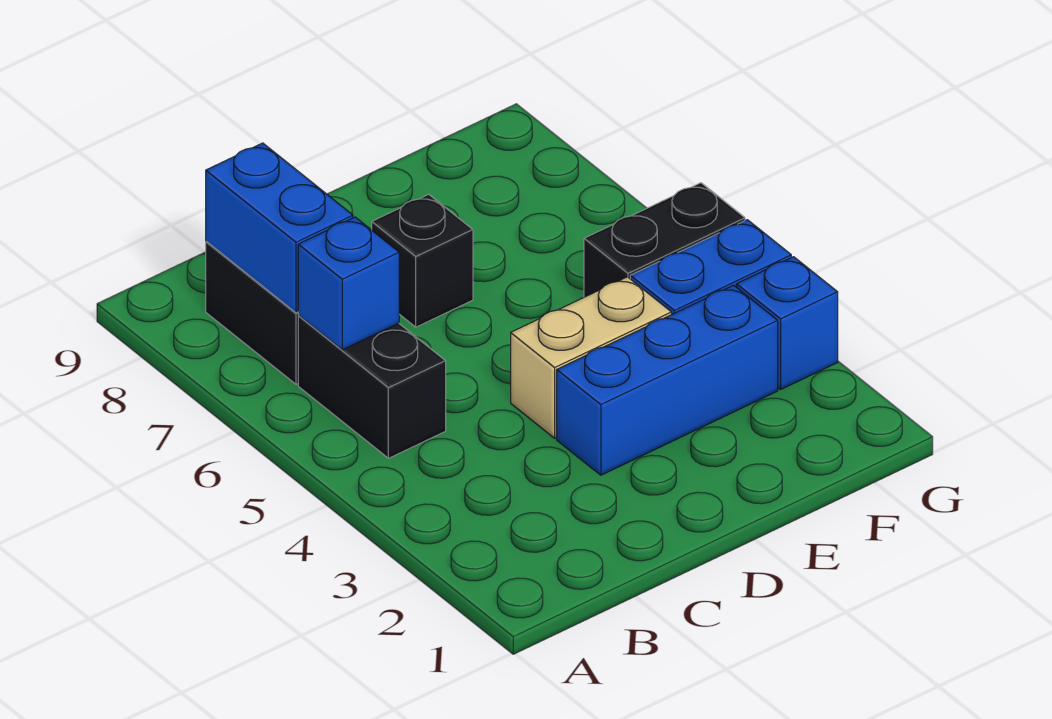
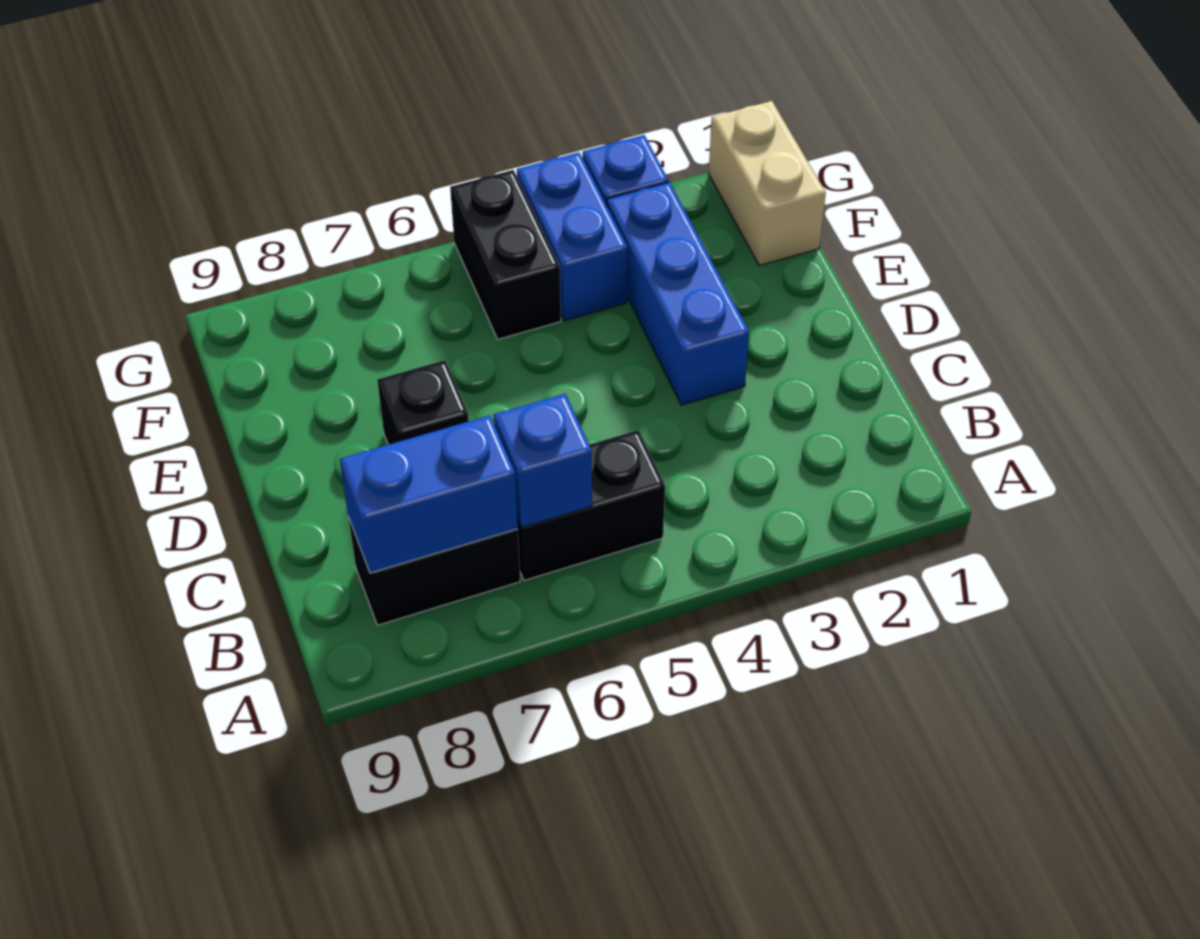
tan brick D4:E4 level 1 -> tan brick F1:G1 level 1

